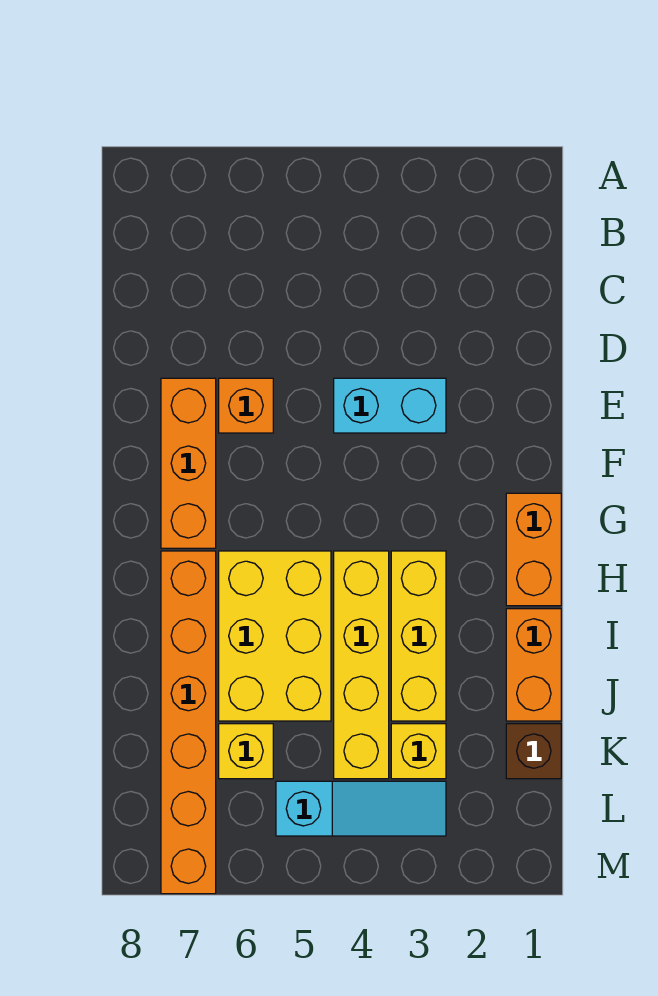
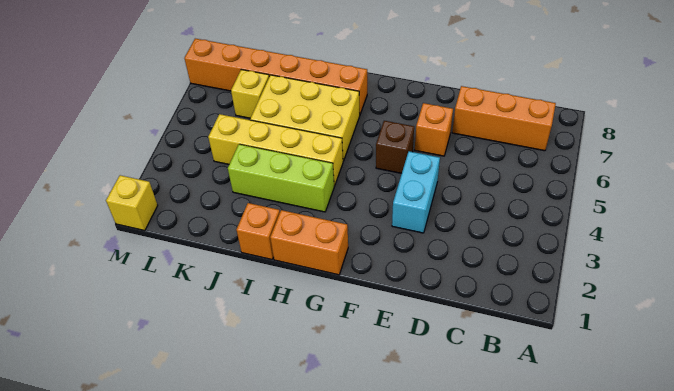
orange brick E7:G7 level 1 -> orange brick B7:D7 level 1
yellow brick H3:J3 level 1 -> lime brick H3:J3 level 1
orange brick I1:J1 level 1 -> orange brick I1 level 1
brown brick K1 level 1 -> brown brick F5 level 1
yellow brick K3 level 1 -> yellow brick M1 level 1
cyan slope L3:L5 level 1 top 5 -> none

